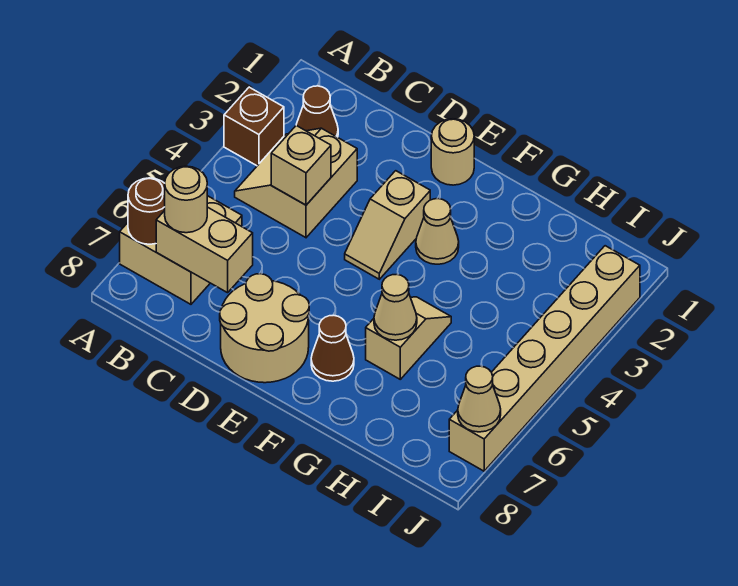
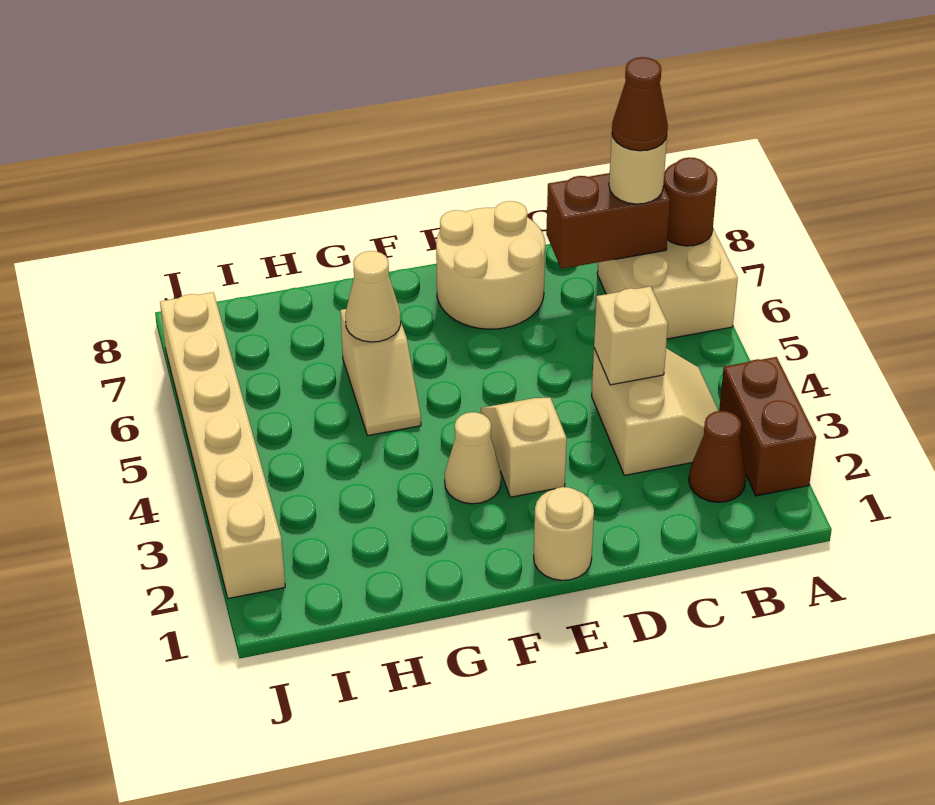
brown brick A3 level 1 -> brown brick A2:A3 level 1
tan brick B7:C7 level 2 -> brown brick B7:C7 level 2
brown cone F7 level 1 -> brown cone B7 level 4
tan cone J7 level 2 -> none

